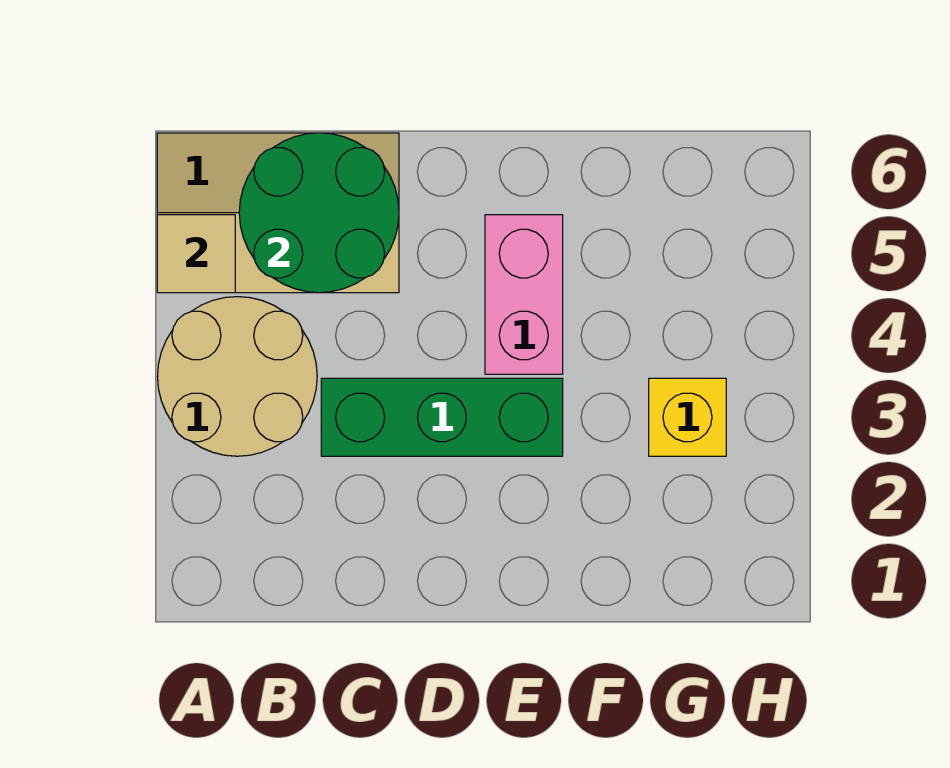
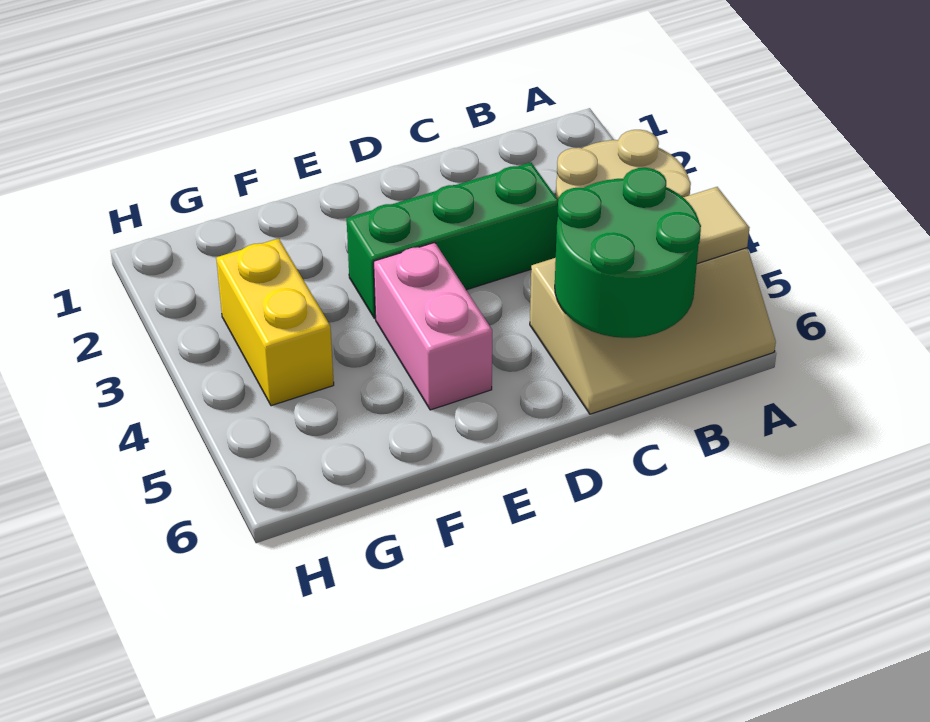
yellow brick G3 level 1 -> yellow brick G3:G4 level 1

